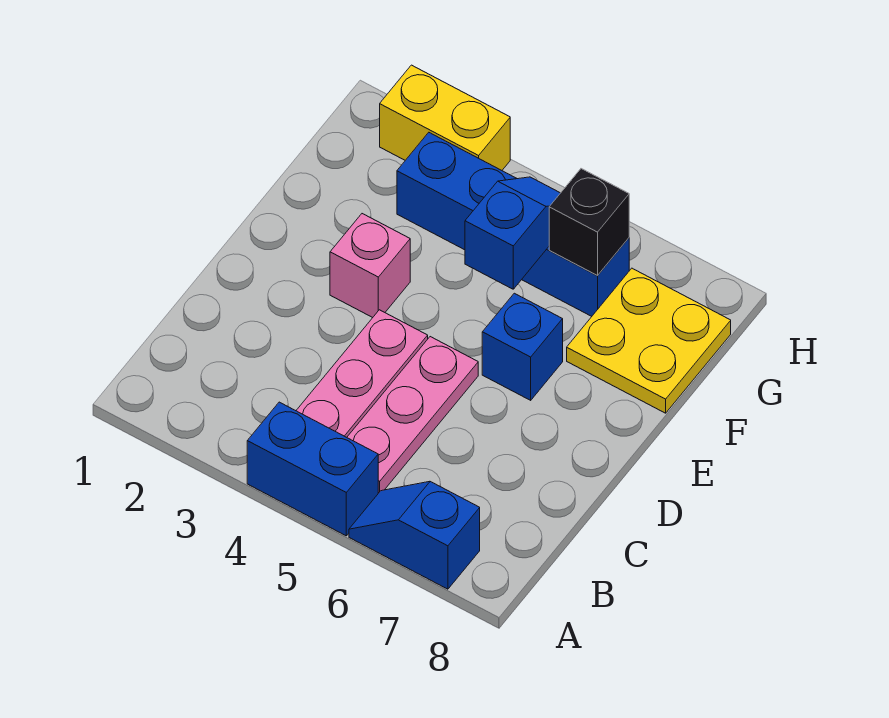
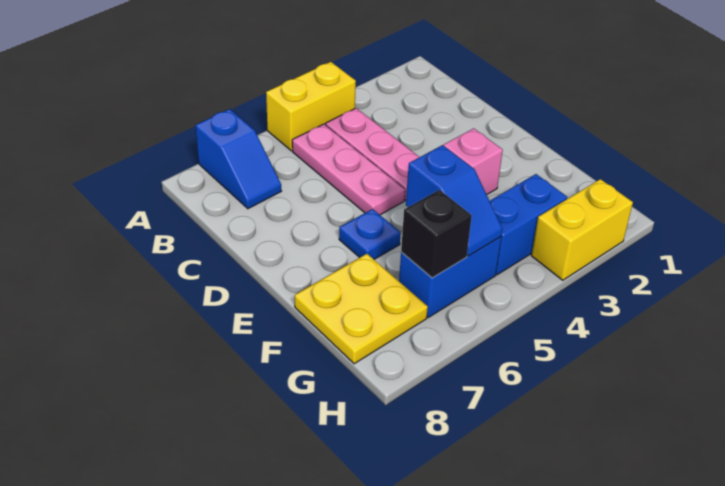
blue brick A4:A5 level 1 -> yellow brick A4:A5 level 1
blue slope A6:A7 level 1 top 7 -> blue slope A7:B7 level 1 top A
blue brick E6 level 1 -> blue plate E6 level 1

